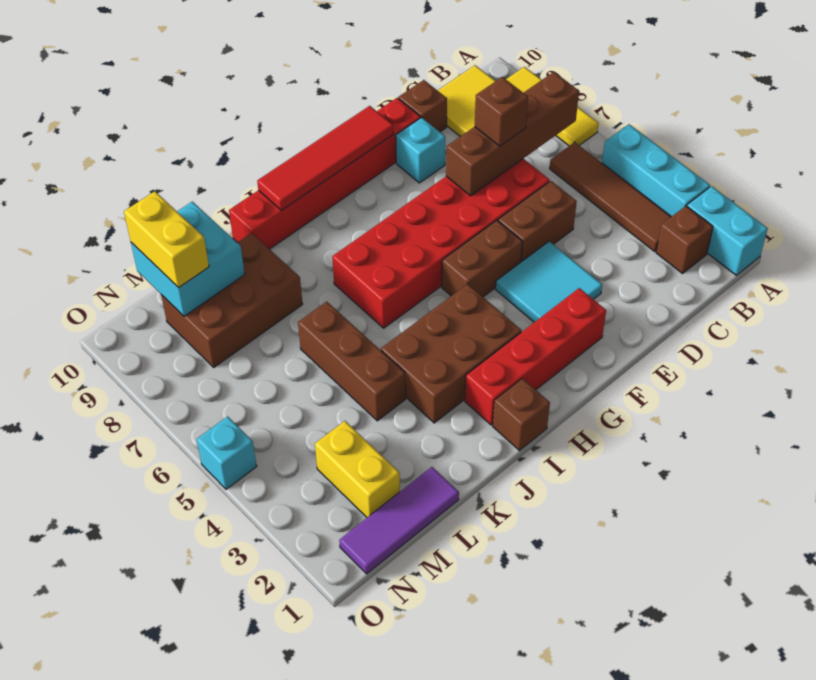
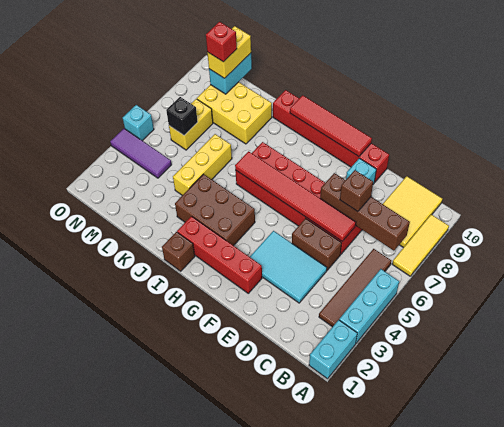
brown brick B2 level 1 -> none
none -> red tile D6:I6 level 2
brown brick D10 level 1 -> none
cyan tile E3:F4 level 1 -> cyan tile D3:F4 level 1
brown brick F5:G5 level 1 -> none
brown brick K4:K6 level 1 -> yellow brick K4:K6 level 1
brown brick K8:M9 level 1 -> yellow brick K8:M9 level 1
purple tile L1:N1 level 1 -> purple tile M4:O4 level 1
cyan brick L9:M10 level 2 -> cyan brick M9:M10 level 2
yellow brick M2:M3 level 1 -> yellow brick M6:M7 level 1
none -> black brick M6 level 2
none -> red brick M9 level 4

